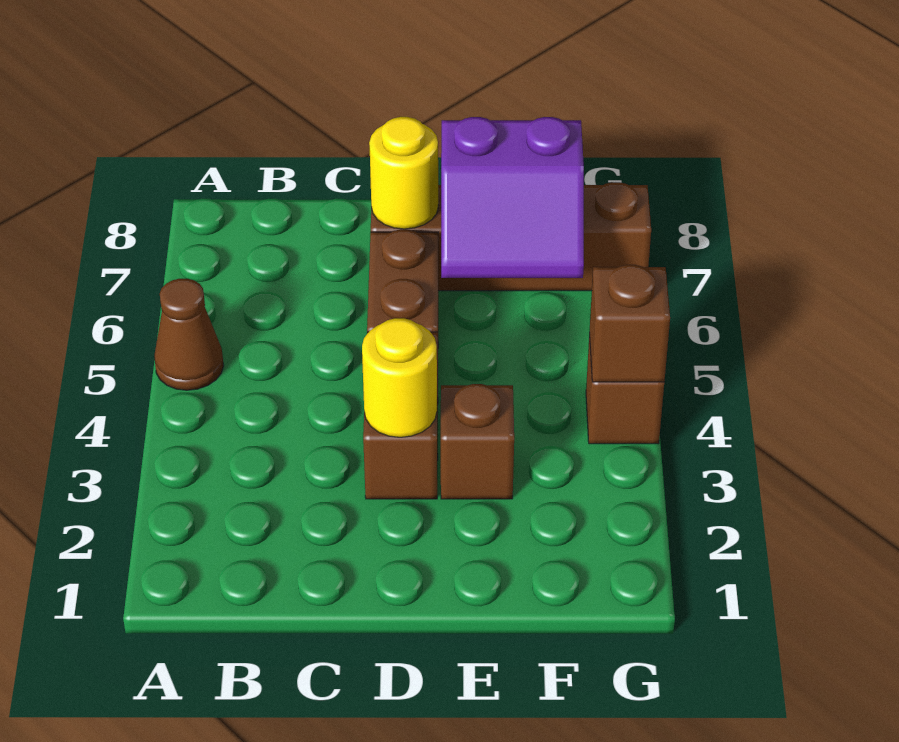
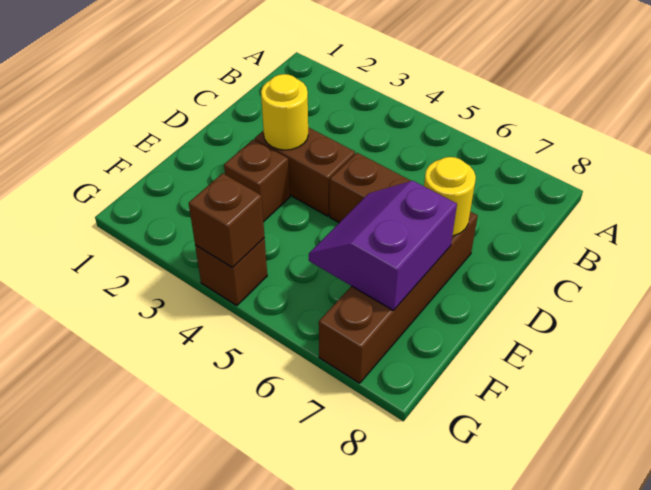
brown cone A5 level 1 -> none

